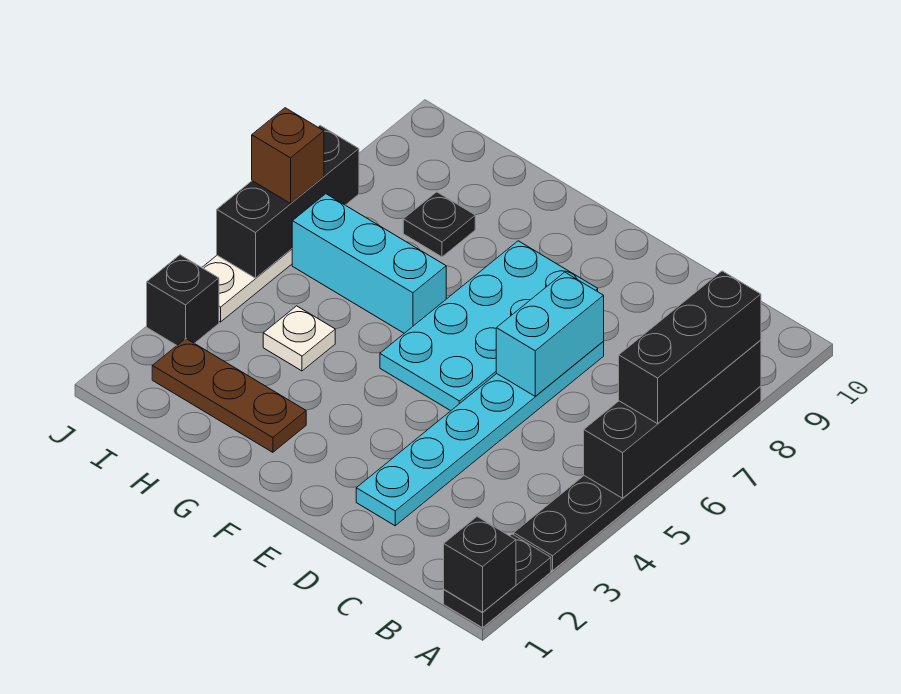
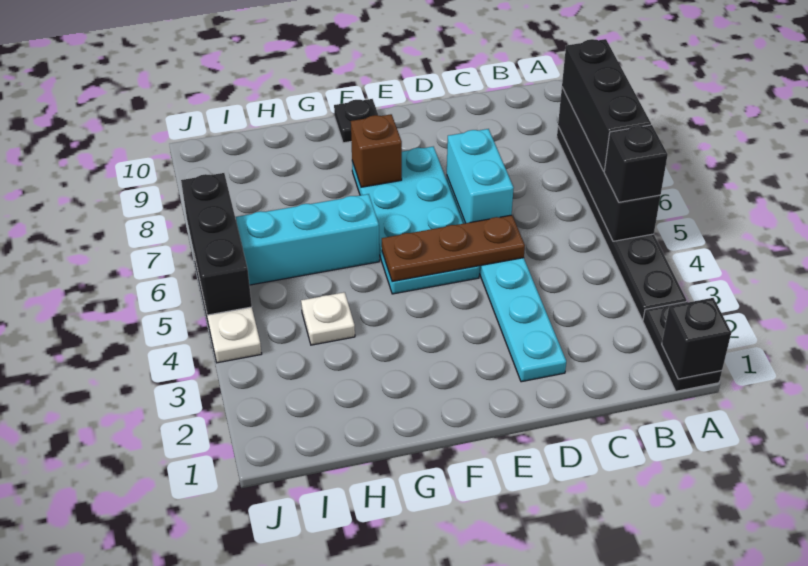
brown plate G2:I2 level 1 -> brown plate D5:F5 level 2
black plate H8 level 1 -> black plate F10 level 1
black brick J3 level 1 -> black brick A5 level 3
brown brick J6 level 3 -> brown brick F8 level 2

